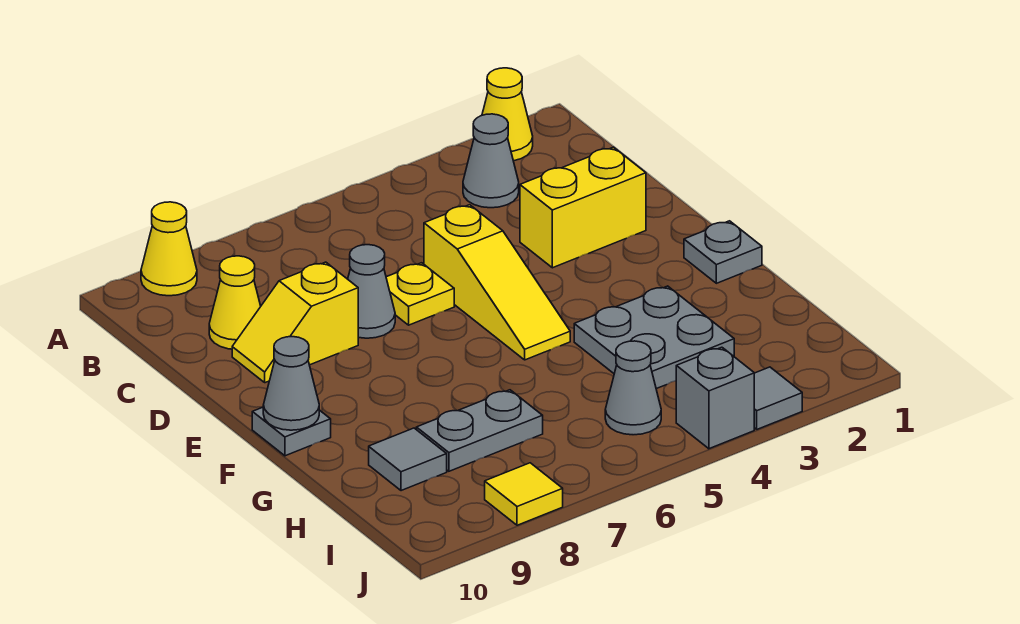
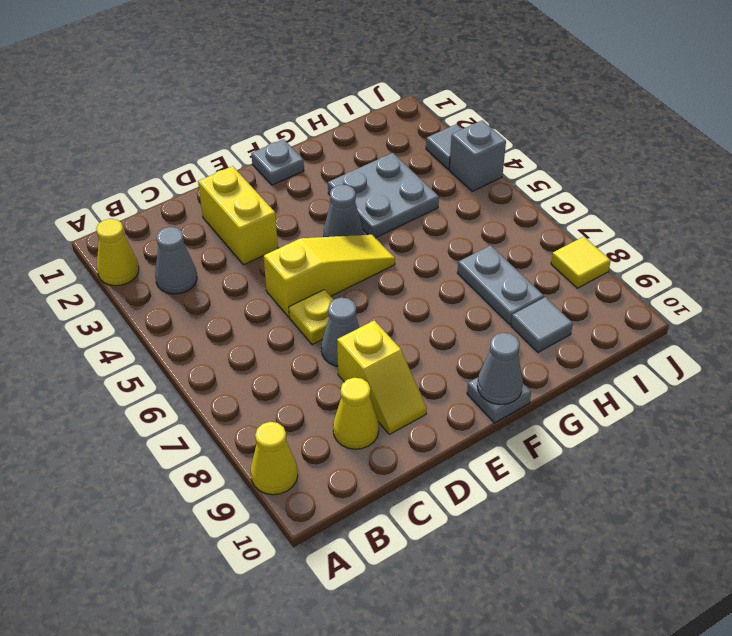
grey cone I5 level 1 -> grey cone F4 level 1

